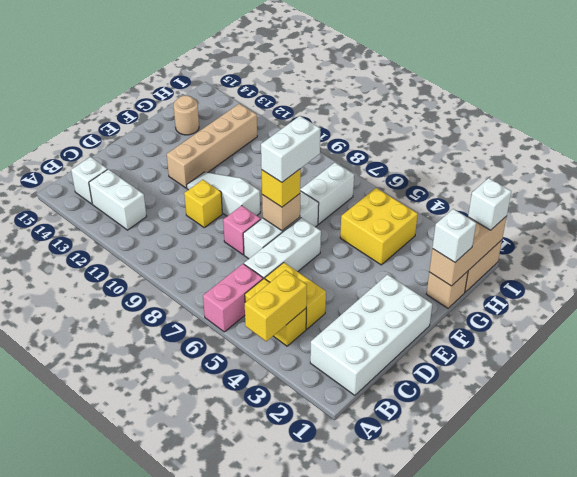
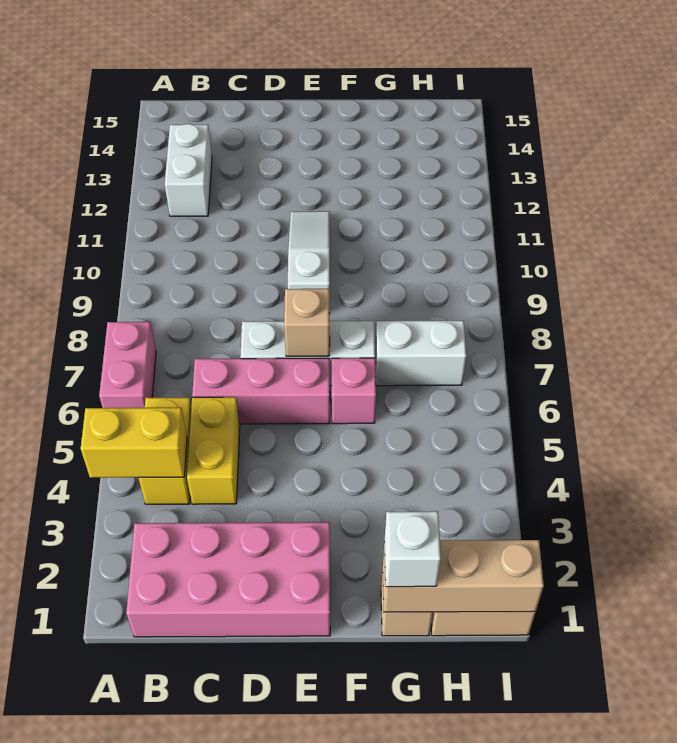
pink brick A6:B6 level 1 -> pink brick A6:A7 level 1
white brick B1:E2 level 1 -> pink brick B1:E2 level 1
white brick B14 level 1 -> none
white brick C6:E6 level 1 -> pink brick C6:E6 level 1
pink brick D8 level 1 -> pink brick F6 level 1
yellow brick D10 level 1 -> none
yellow brick E7 level 3 -> none
white brick E7:F7 level 4 -> none
tan brick E12:H12 level 1 -> none
yellow brick G4:H5 level 1 -> none
tan round brick G14 level 1 -> none
white brick I1 level 3 -> none

